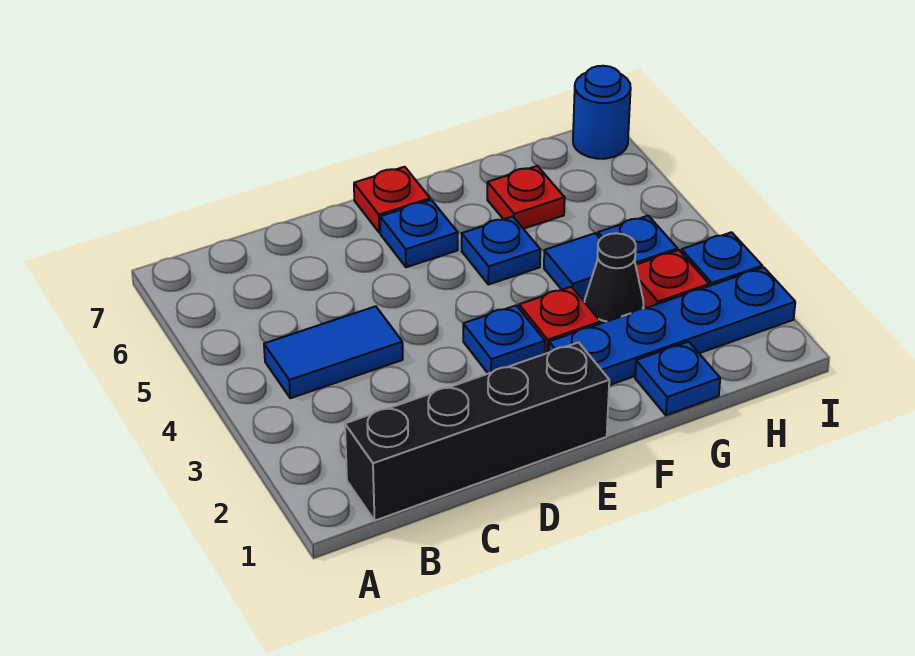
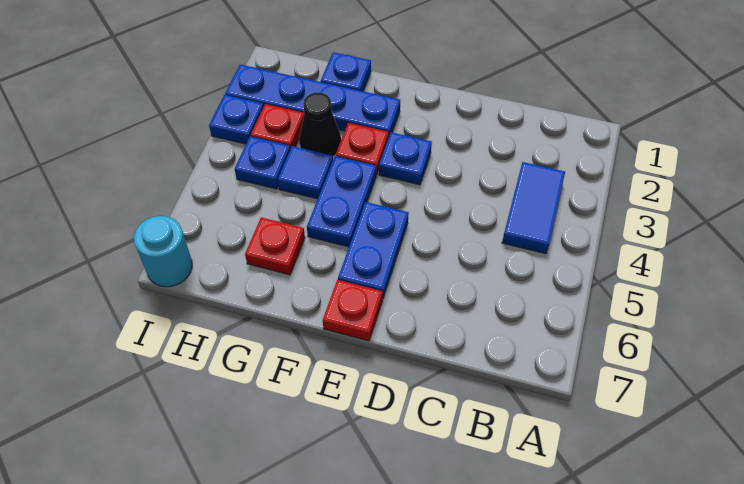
black brick B1:E1 level 1 -> none
blue tile B4:C4 level 1 -> blue tile B3:B4 level 1
blue plate E6 level 1 -> blue plate E5:E6 level 1
blue plate F5 level 1 -> blue plate F4:F5 level 1
blue round brick I7 level 1 -> cyan round brick I7 level 1

